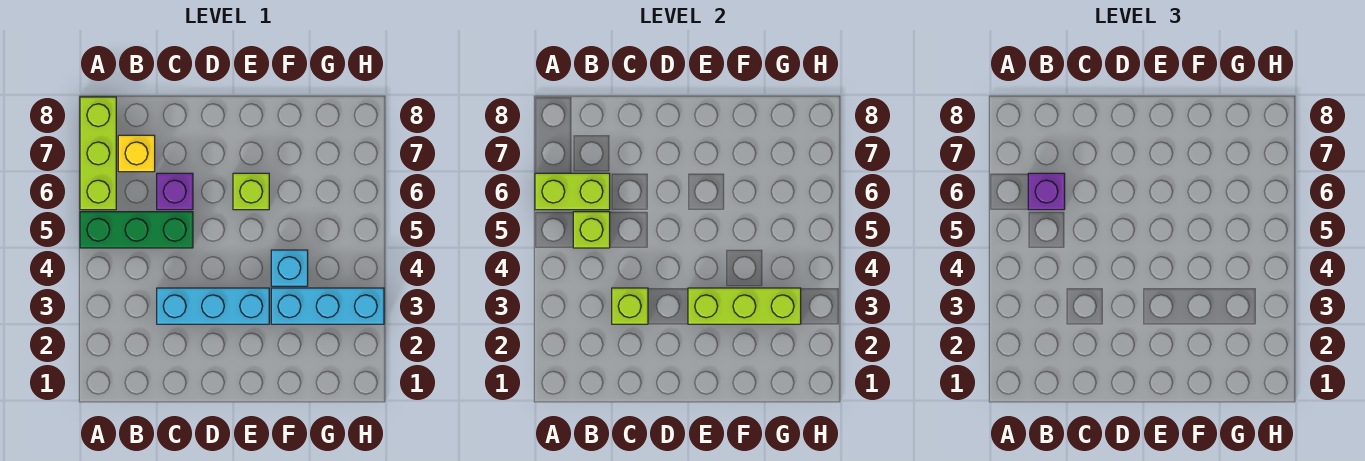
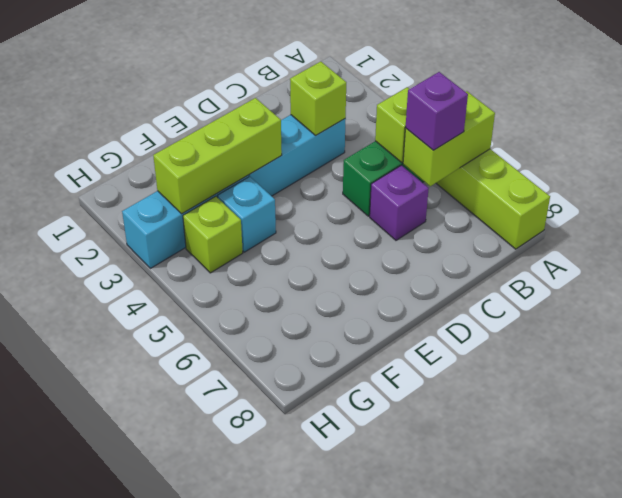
yellow brick B7 level 1 -> none
lime brick E6 level 1 -> lime brick G4 level 1

